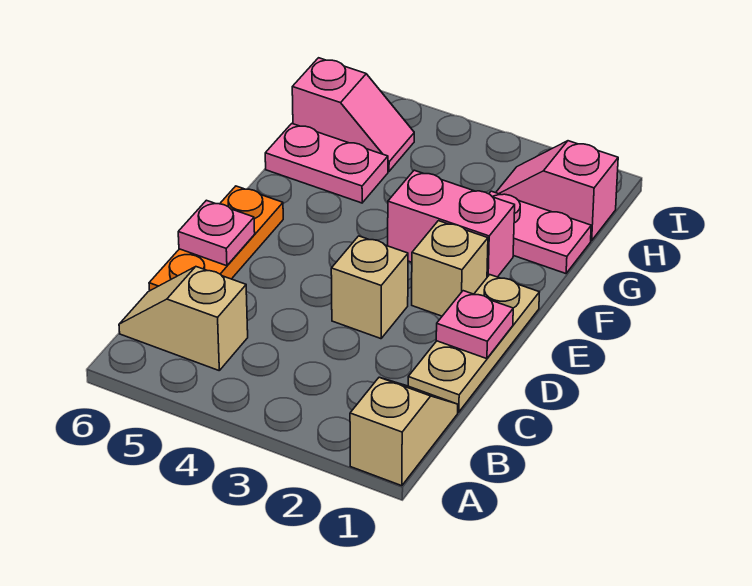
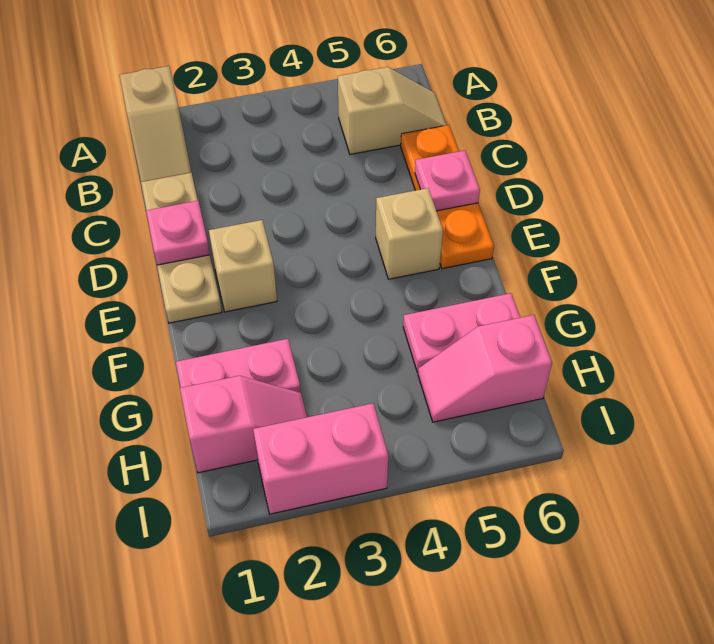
tan brick D3 level 1 -> tan brick E5 level 1
pink brick F2:F3 level 1 -> pink brick I2:I3 level 1

